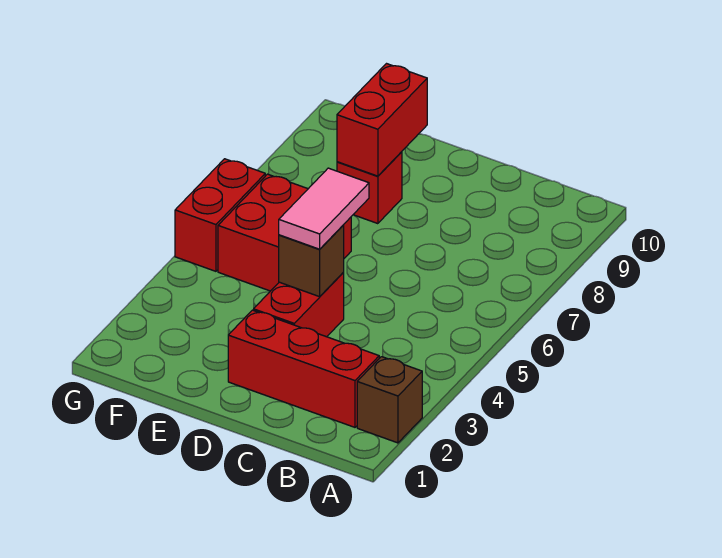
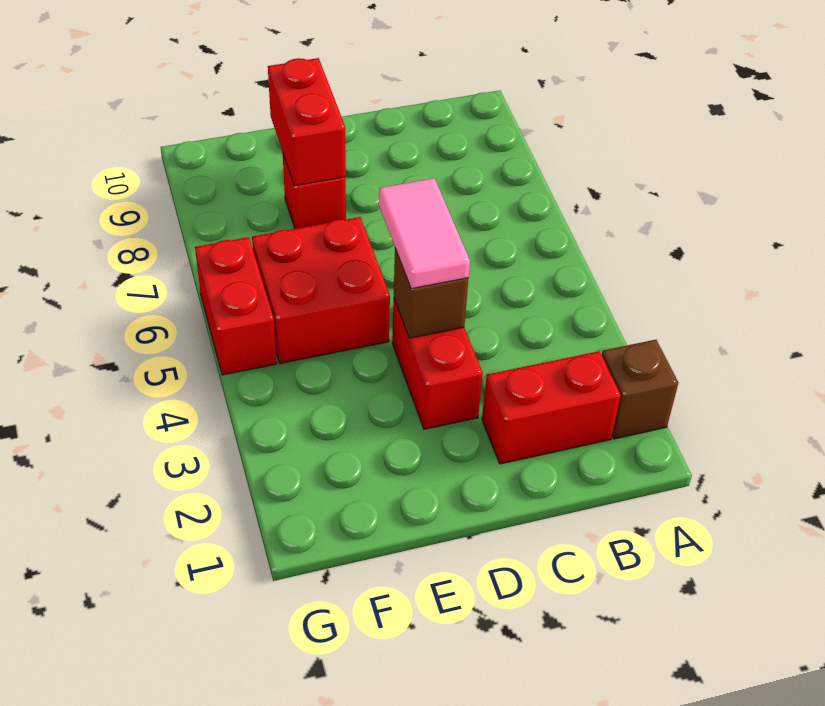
red brick B2:D2 level 1 -> red brick B2:C2 level 1

